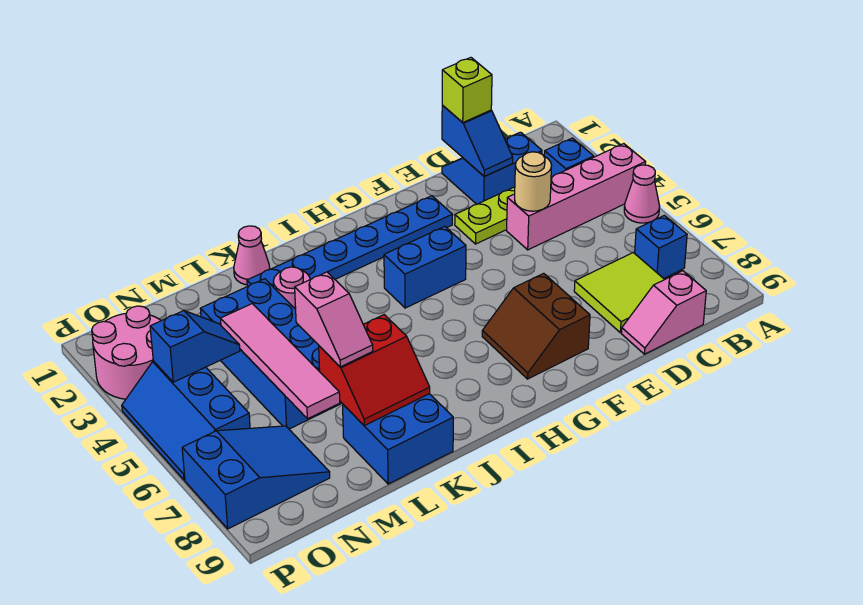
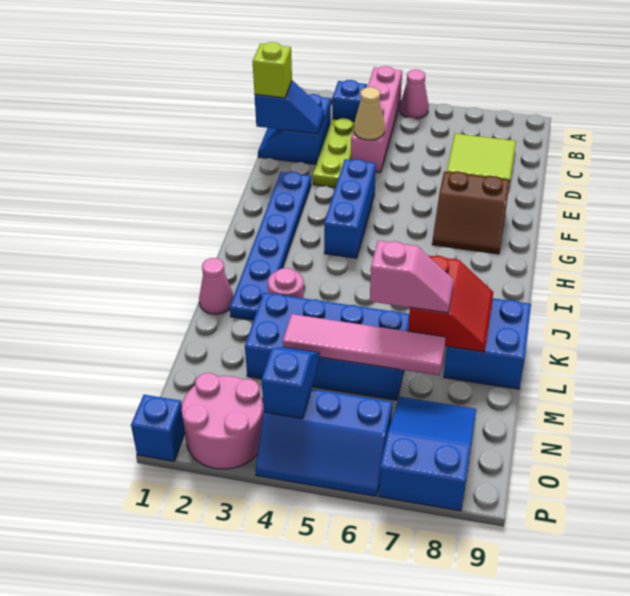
blue brick B7 level 1 -> blue brick P1 level 1
pink slope C9:D9 level 1 top C -> none
tan round brick D4 level 2 -> tan cone D4 level 2
blue brick G4:H4 level 1 -> blue brick F4:H4 level 1

